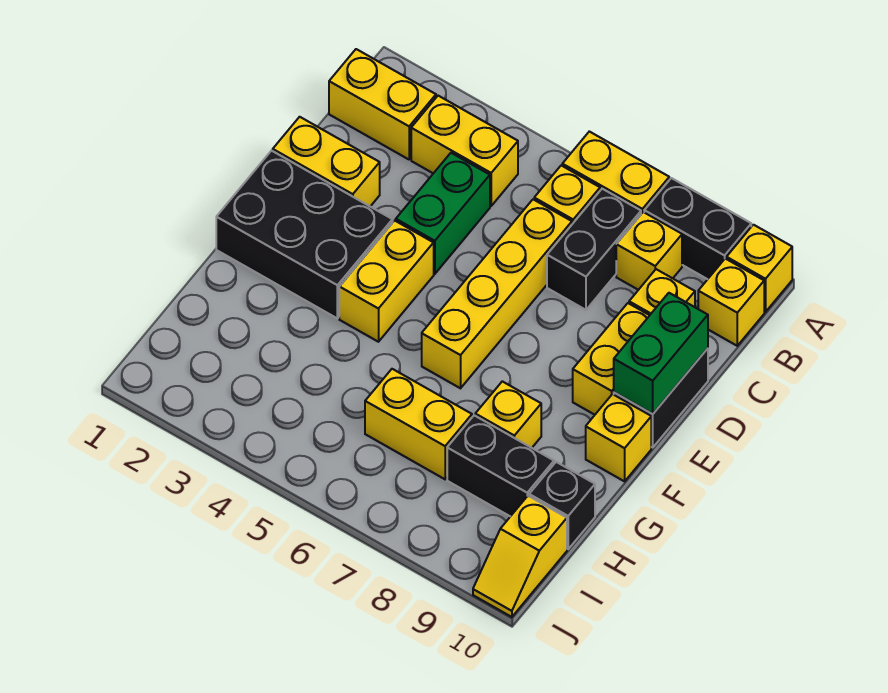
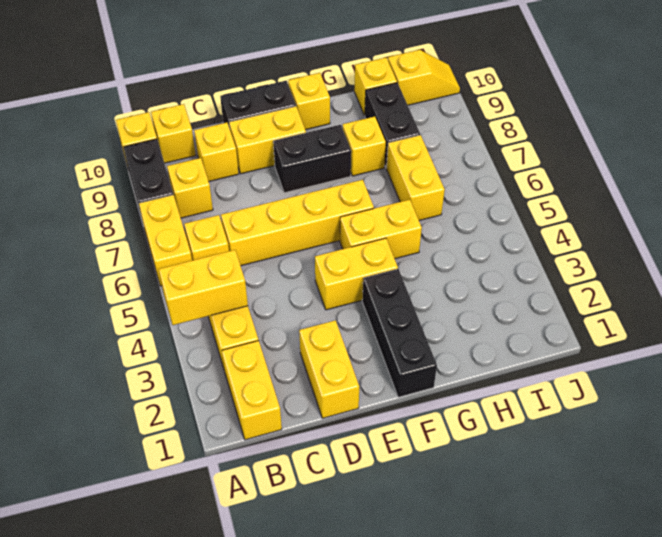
none -> yellow brick A4:B4 level 2
black brick B7:C7 level 1 -> black brick E8:F8 level 1
green brick C4:D4 level 1 -> none
green brick D10:E10 level 2 -> none
black brick E1:F3 level 1 -> black brick F1:F3 level 1
none -> yellow brick F5:G5 level 1
black brick H10 level 1 -> yellow brick H10 level 1

